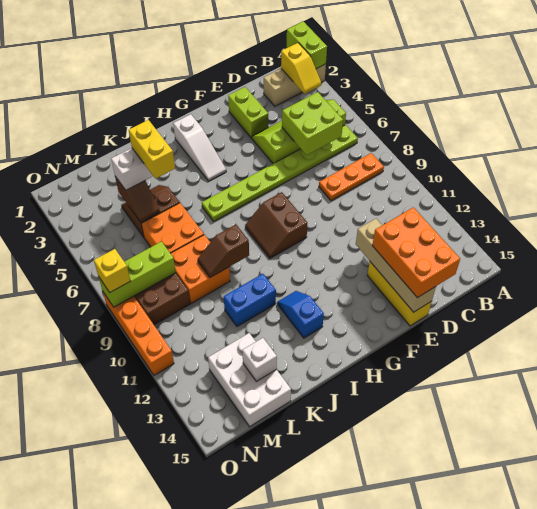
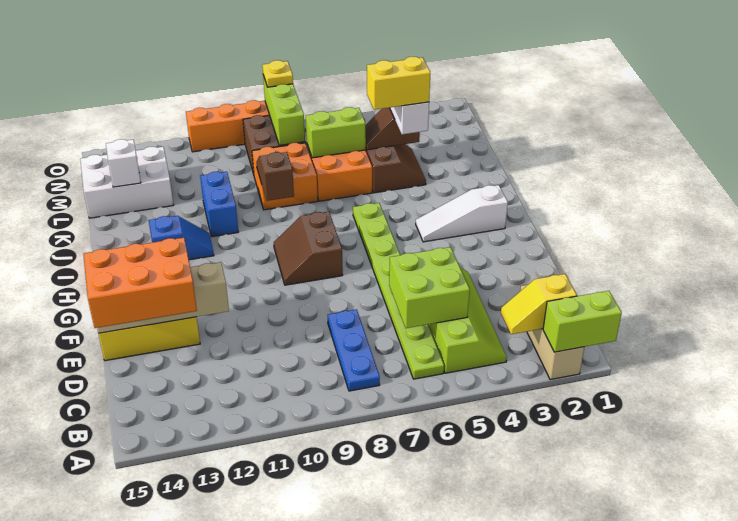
orange plate B8:D8 level 1 -> blue plate B8:D8 level 1
lime brick E2:E3 level 1 -> lime brick L6:L7 level 2
brown slope G8:H9 level 1 top G -> brown slope G8:H9 level 1 top 8
yellow brick O8 level 3 -> yellow plate O8 level 3

